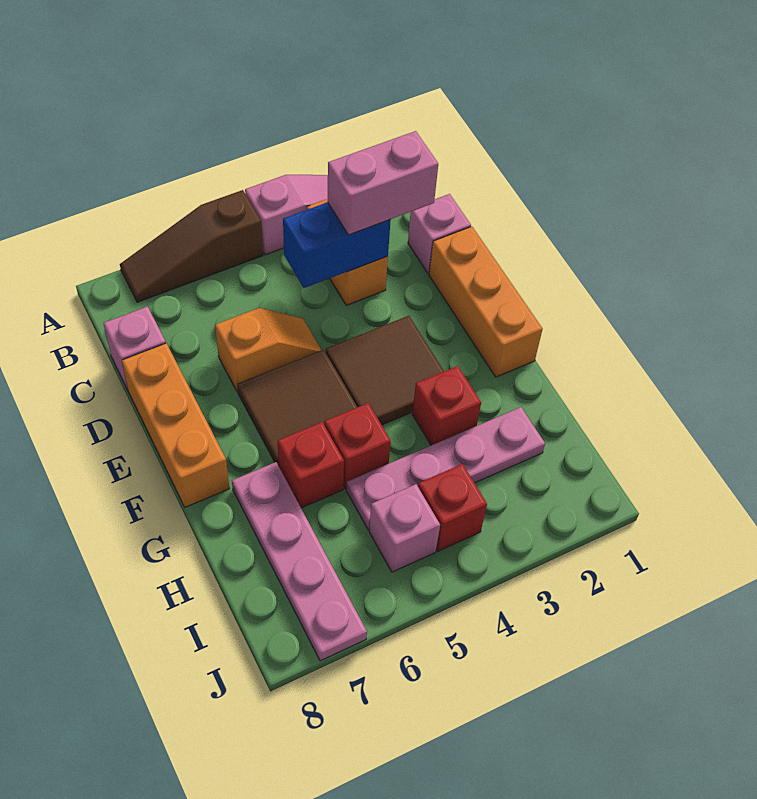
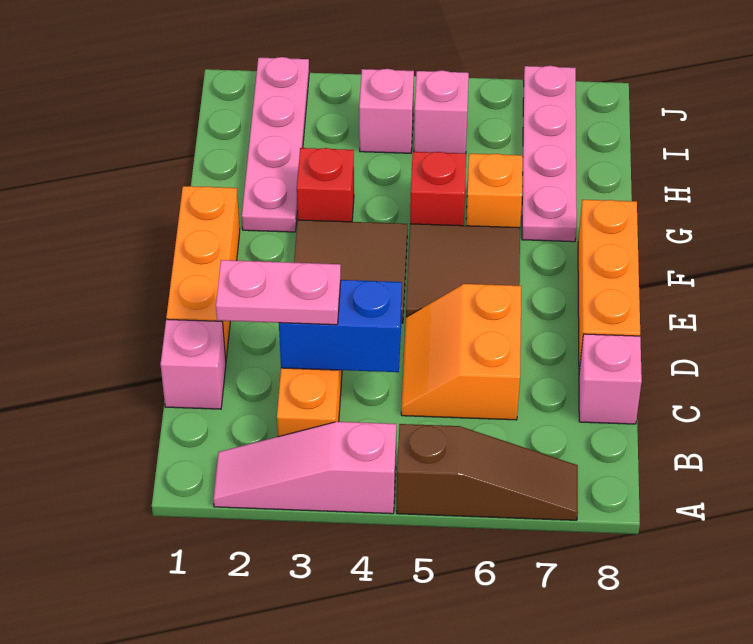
pink brick C2:C3 level 3 -> pink plate C2:C3 level 3
orange slope D5:D6 level 1 top 6 -> orange slope C5:D6 level 1 top 6
red brick G6 level 1 -> orange brick G6 level 1
pink plate H2:H5 level 1 -> pink plate G2:J2 level 1
red brick I4 level 1 -> pink brick I4 level 1

